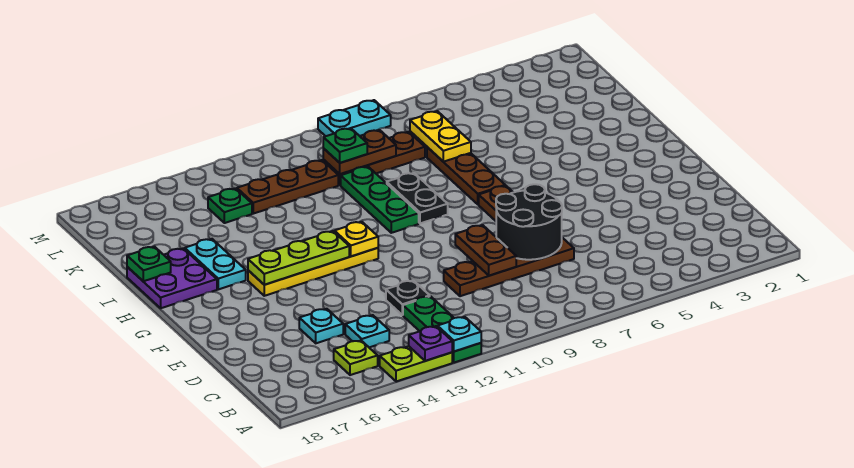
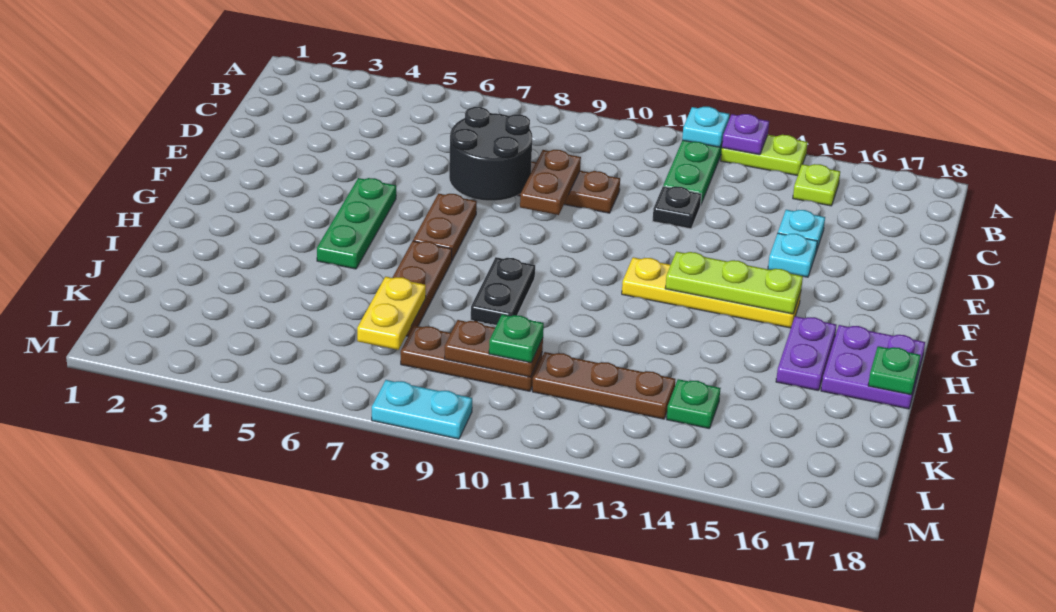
cyan plate C14 level 1 -> cyan plate E15 level 1
yellow plate G12 level 2 -> none
green plate H10:J10 level 1 -> green plate F5:H5 level 1
cyan plate H16:I16 level 1 -> purple plate H16:I16 level 1

